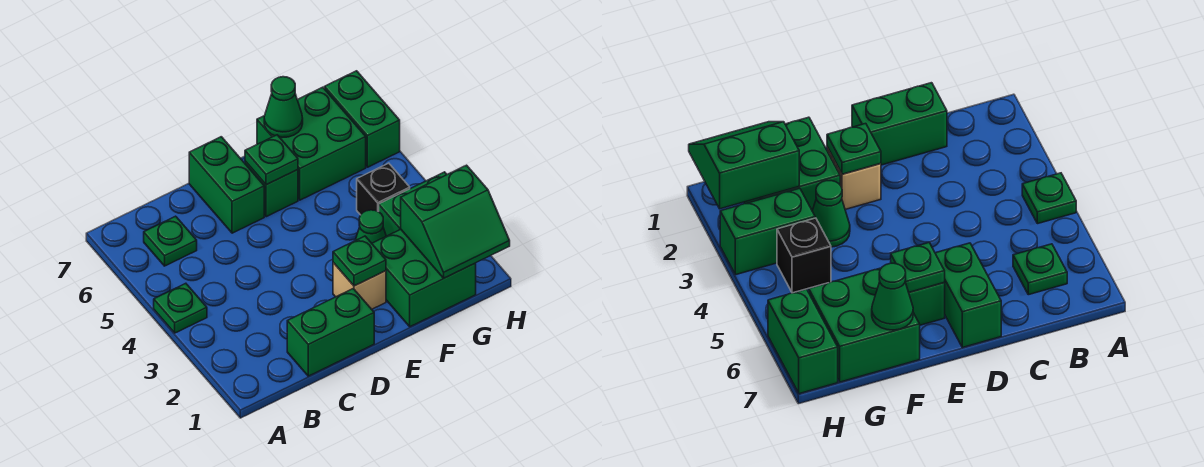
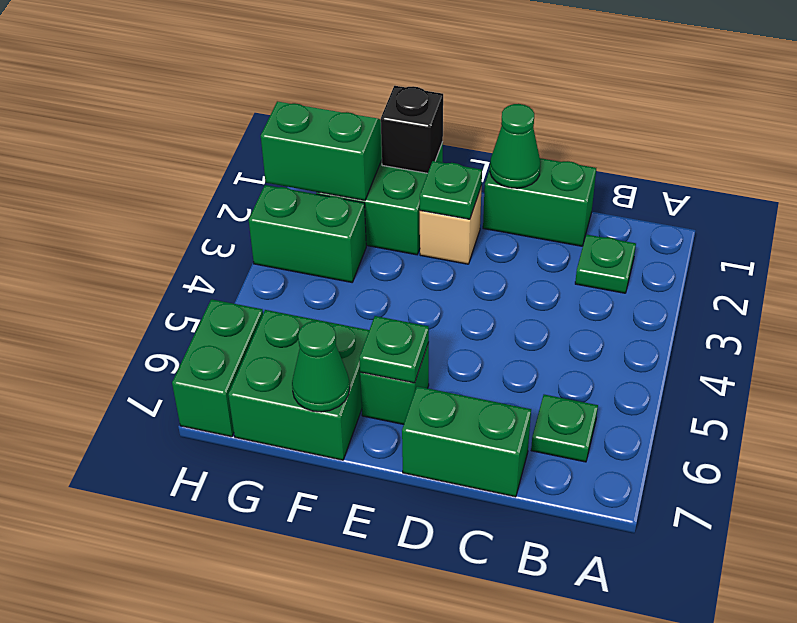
green plate A4 level 1 -> green plate B2 level 1
green brick D6:D7 level 1 -> green brick C7:D7 level 1
green cone F3 level 1 -> green cone D1 level 2
black brick G4 level 1 -> black brick F1 level 2

